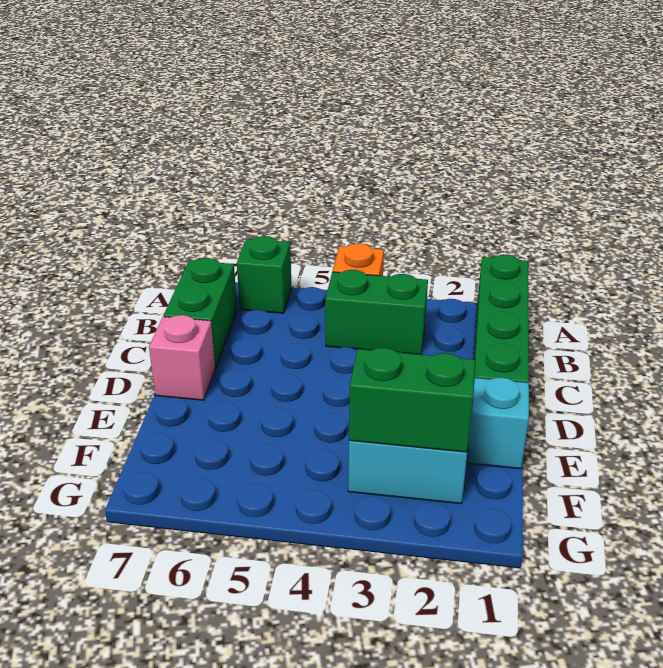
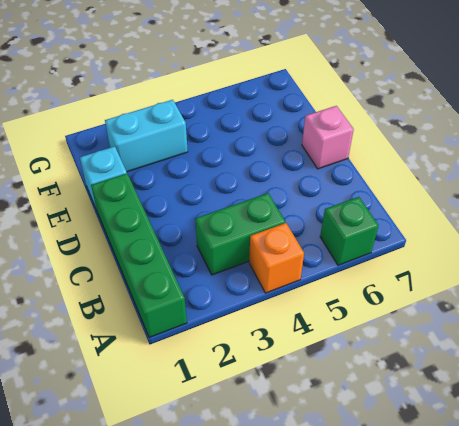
green brick B7:C7 level 1 -> none
green brick F2:F3 level 2 -> none

